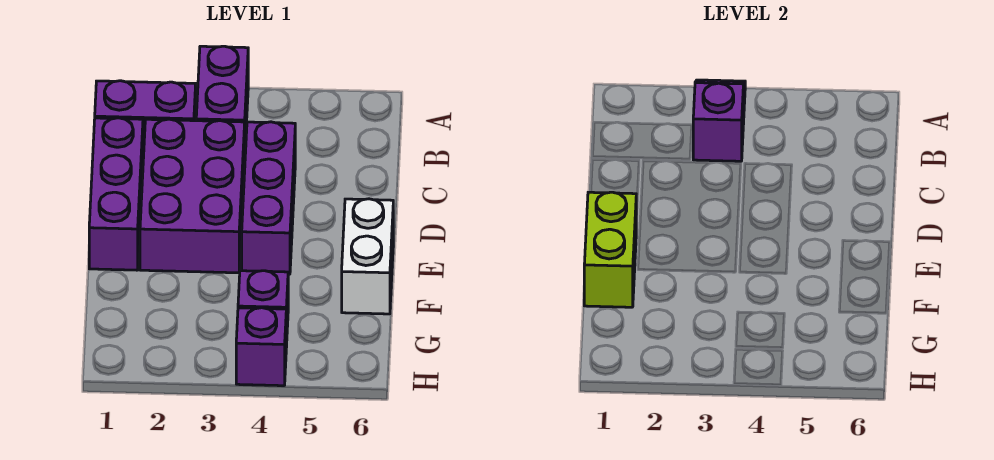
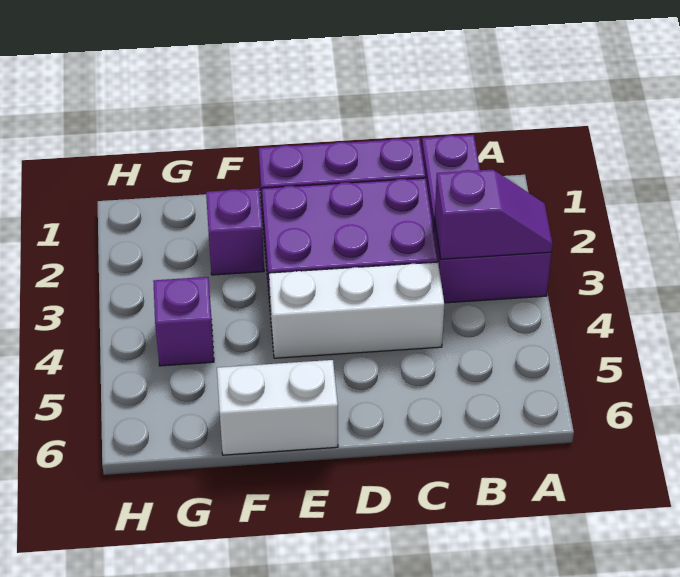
purple brick C4:E4 level 1 -> white brick C4:E4 level 1
lime brick E1:F1 level 2 -> none
purple brick H4 level 1 -> purple brick F2 level 1

